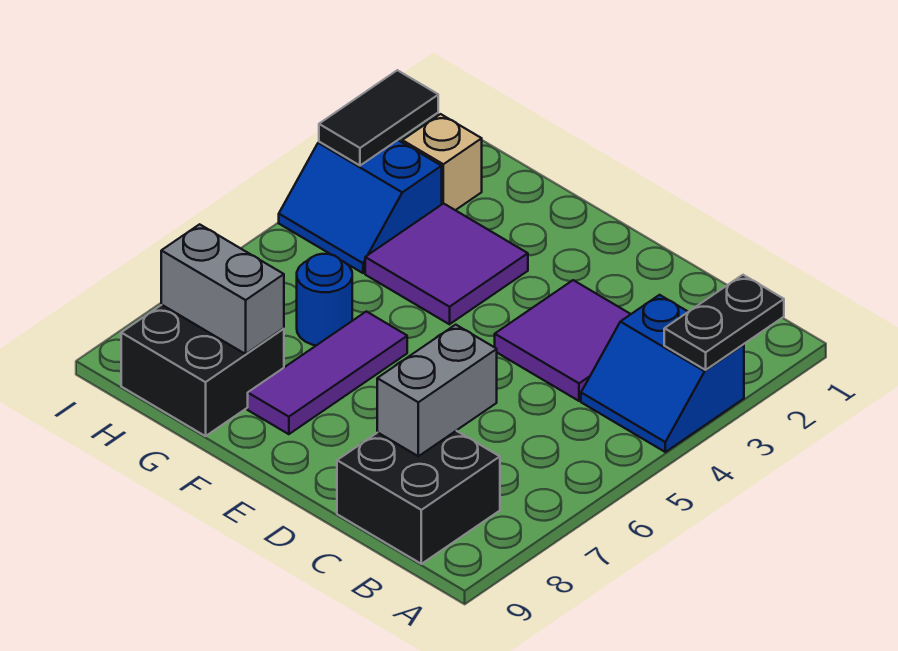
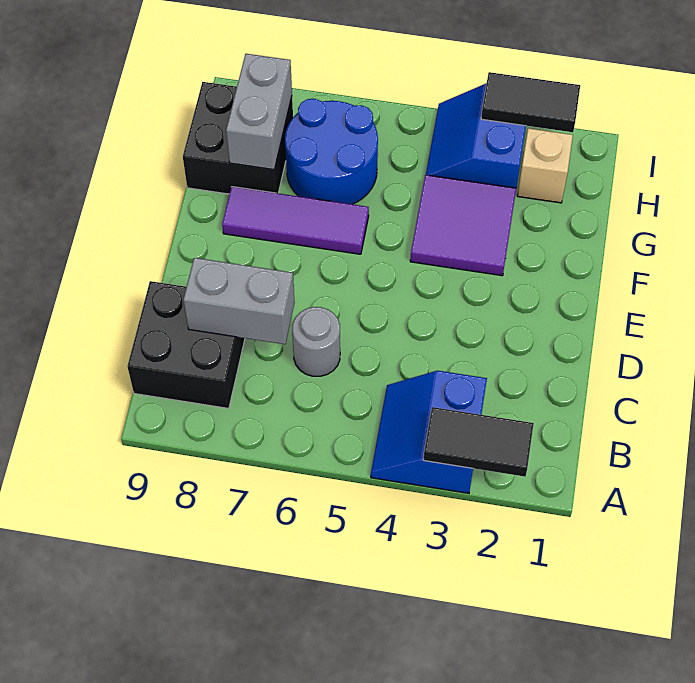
black plate A2:A3 level 2 -> black tile A2:A3 level 2
purple tile C3:D4 level 1 -> none
none -> grey round brick C6 level 1
blue round brick G6 level 1 -> blue round brick G6:H7 level 1

